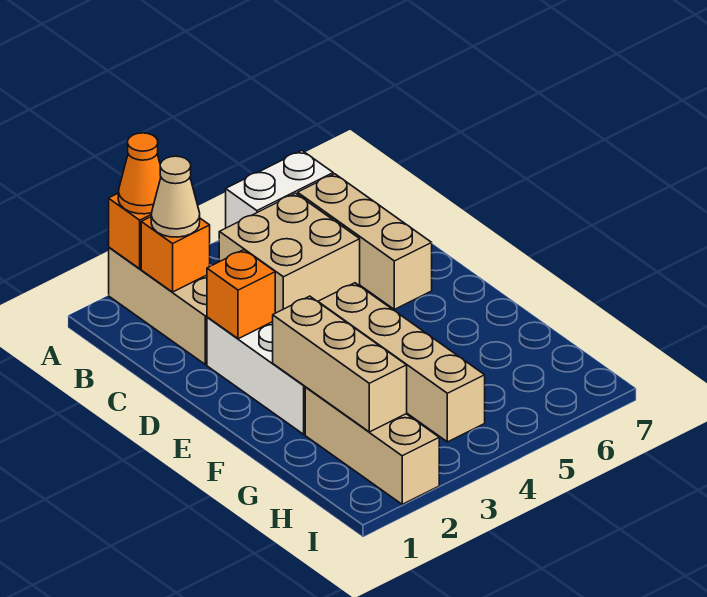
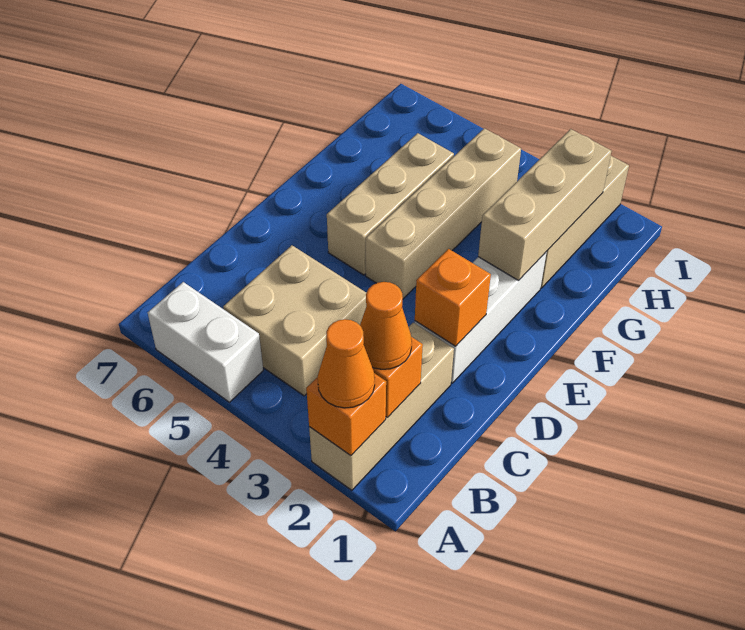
tan cone B2 level 3 -> orange cone B2 level 3
tan brick B6:D6 level 1 -> tan brick E5:G5 level 1

